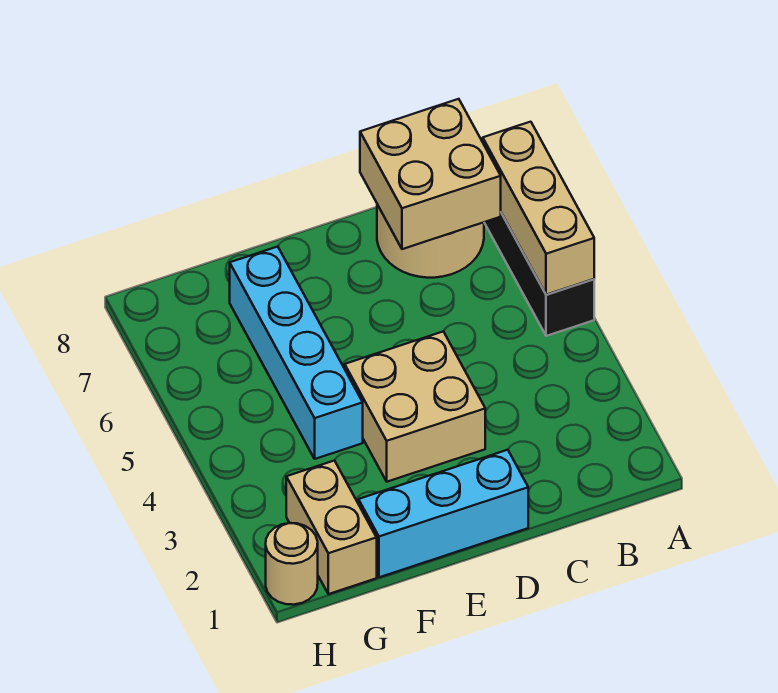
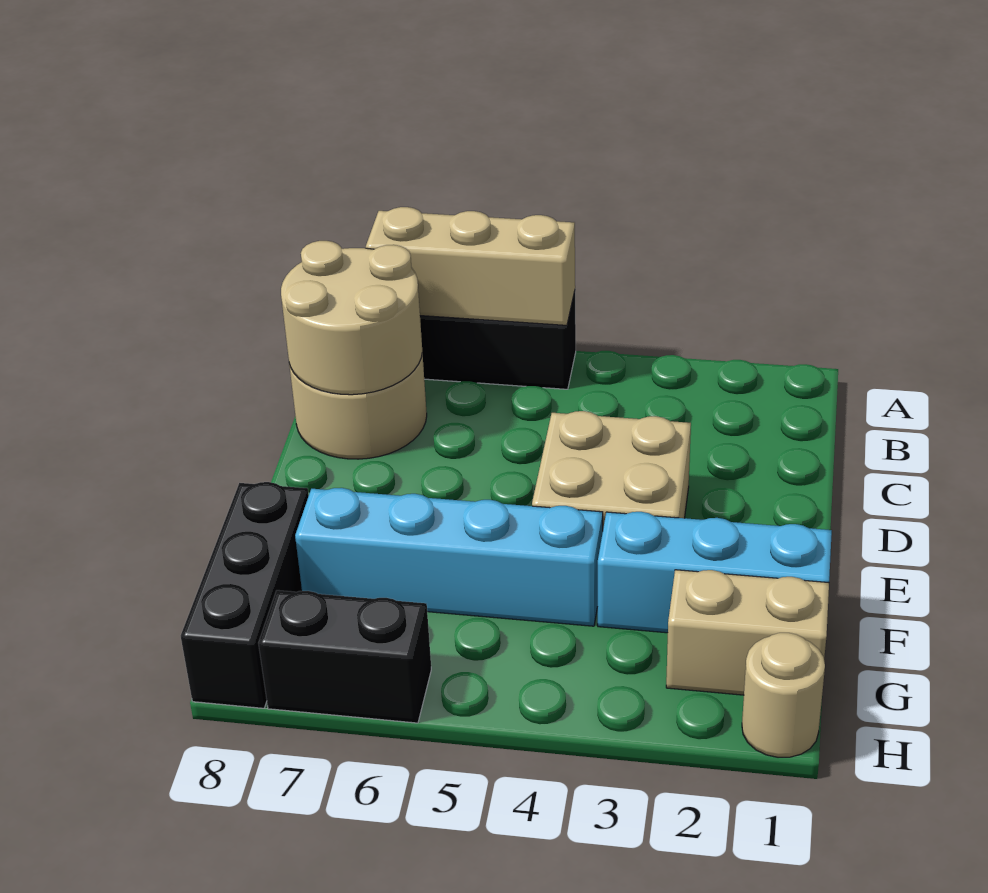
tan brick B7:C8 level 2 -> tan round brick B7:C8 level 2
cyan brick D1:F1 level 1 -> cyan brick F1:F3 level 1
none -> black brick F8:H8 level 1
none -> black brick H6:H7 level 1

